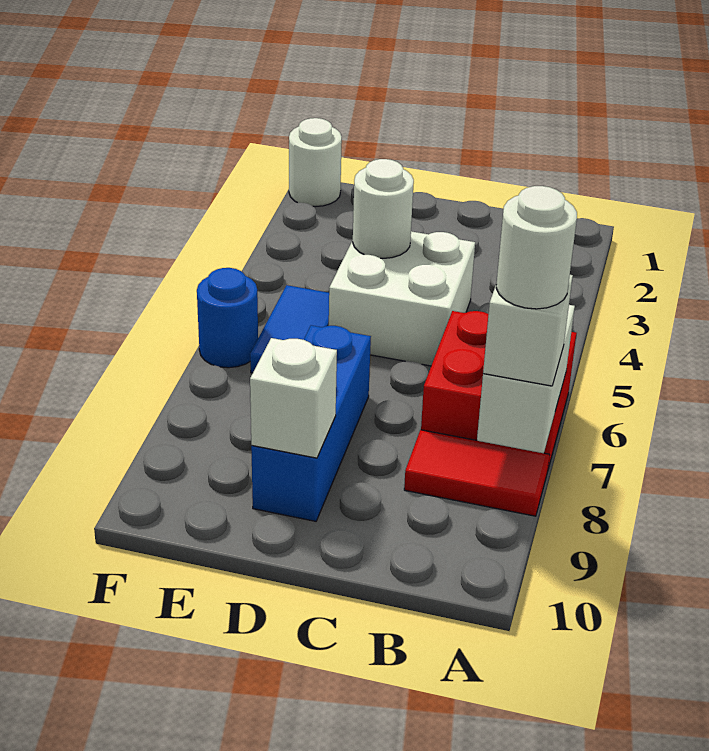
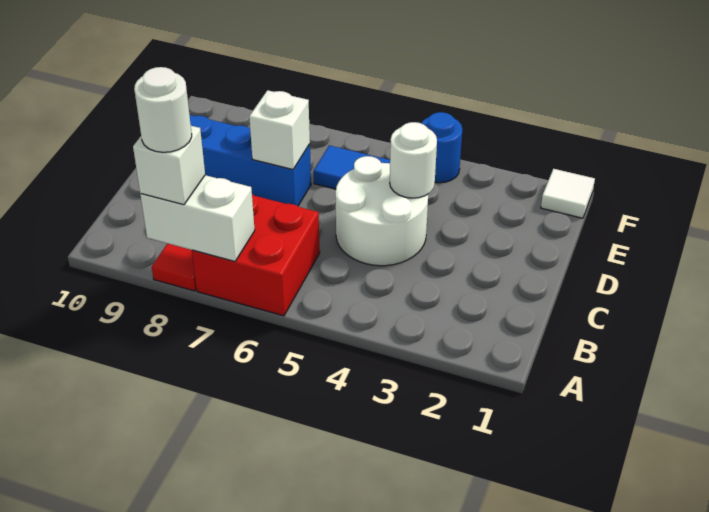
white brick C4:D5 level 1 -> white round brick C4:D5 level 1
white brick D9 level 2 -> white brick D7 level 2
white round brick F1 level 1 -> white tile F1 level 1
blue round brick F6 level 1 -> blue round brick F4 level 1

